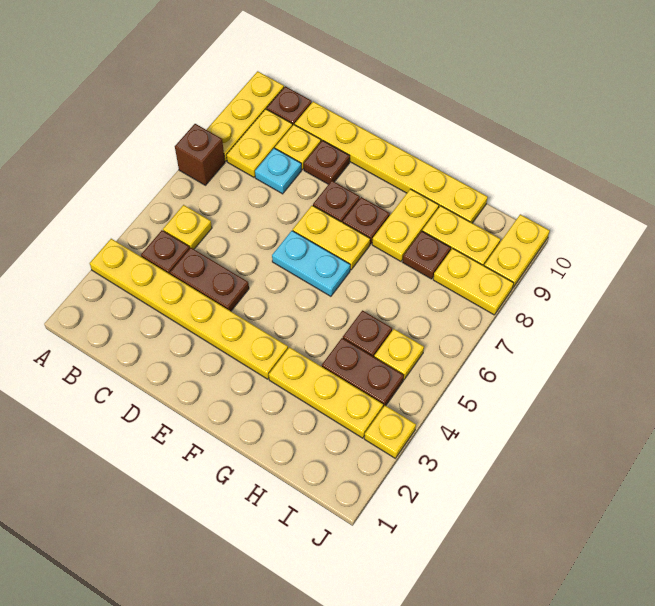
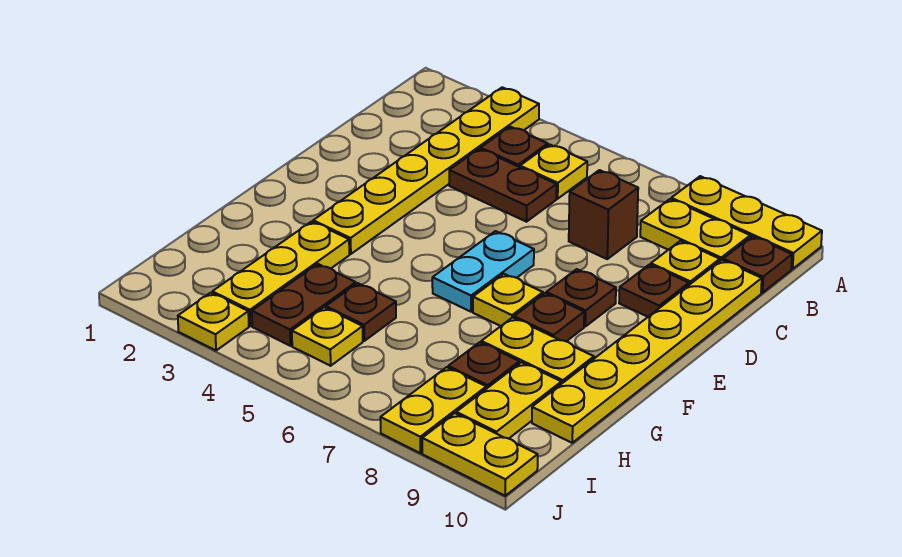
brown brick A7 level 1 -> brown brick C7 level 1
brown plate C4:D4 level 1 -> brown plate C4:C5 level 1
cyan plate C8 level 1 -> none
yellow plate E7:F7 level 1 -> yellow plate F7 level 1

